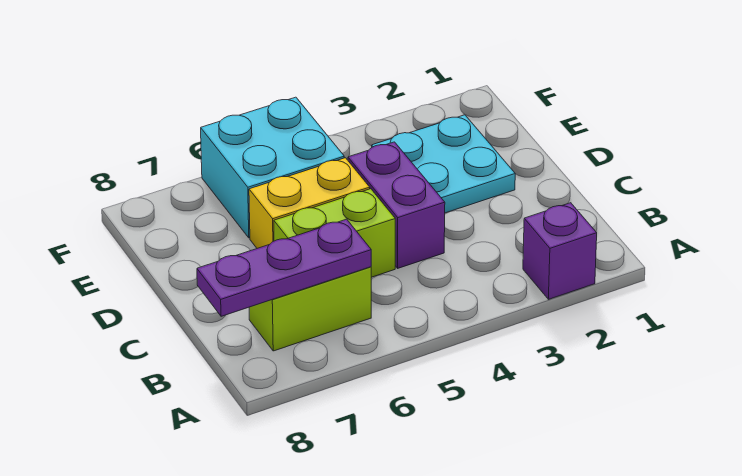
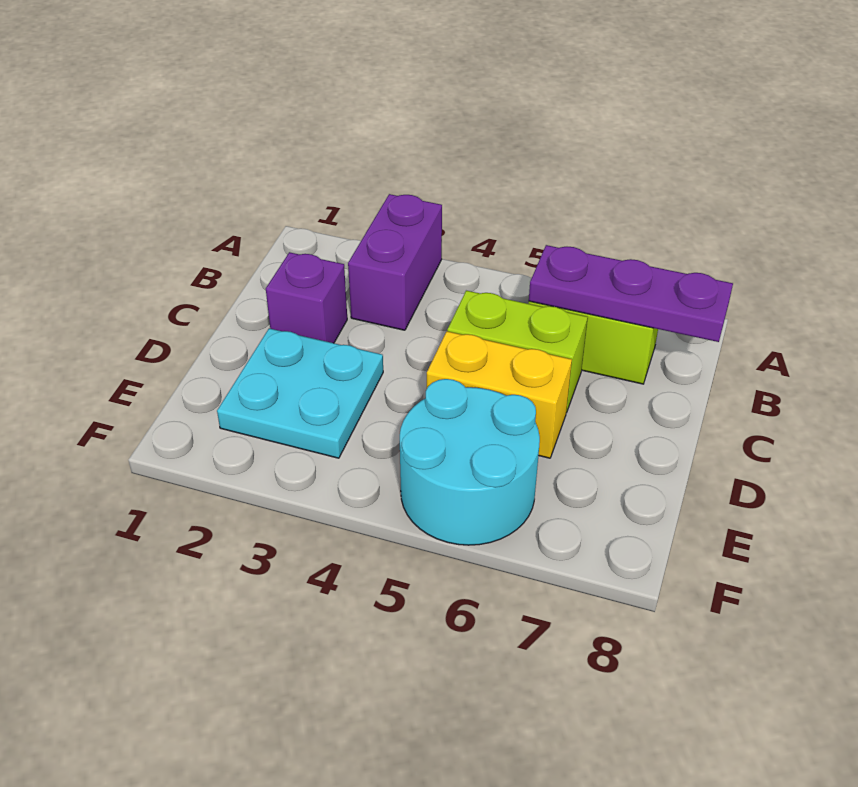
purple brick A2 level 1 -> purple brick C2 level 1
purple brick C4:D4 level 1 -> purple brick A3:B3 level 1
cyan brick E5:F6 level 1 -> cyan round brick E5:F6 level 1

